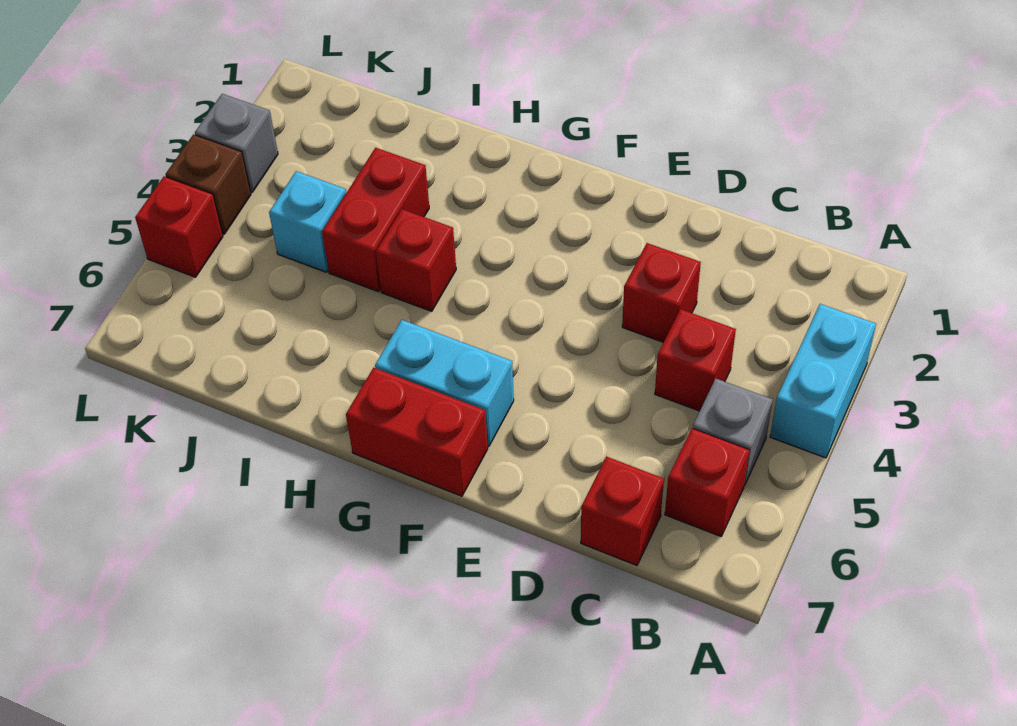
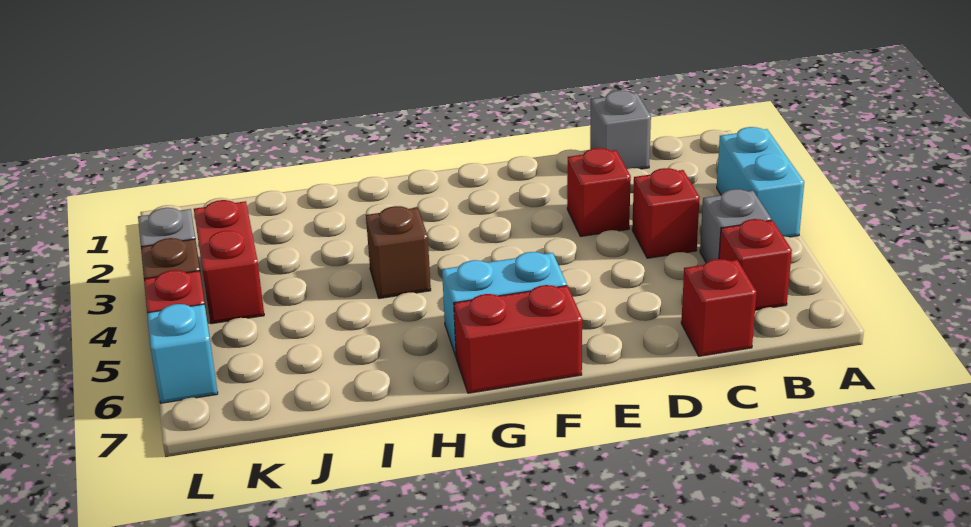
none -> grey brick C1 level 1
red brick H4 level 1 -> brown brick H4 level 1
red brick I3:I4 level 1 -> red brick K3:K4 level 1
cyan brick J4 level 1 -> cyan brick L6 level 1

